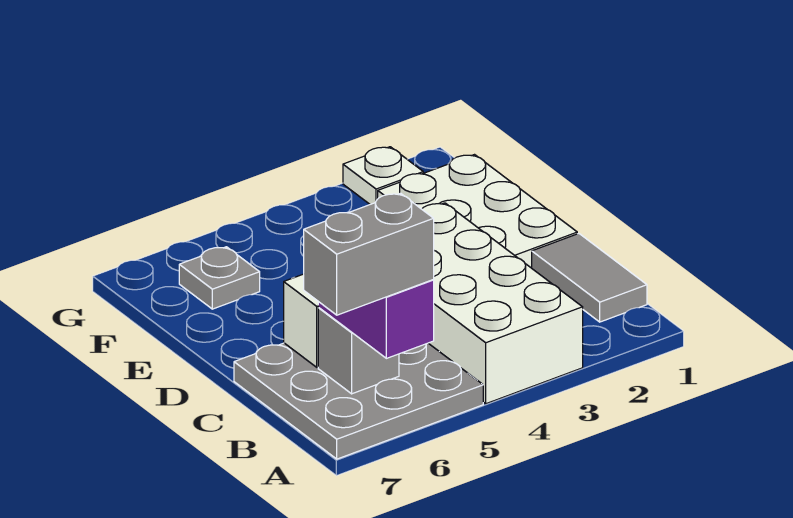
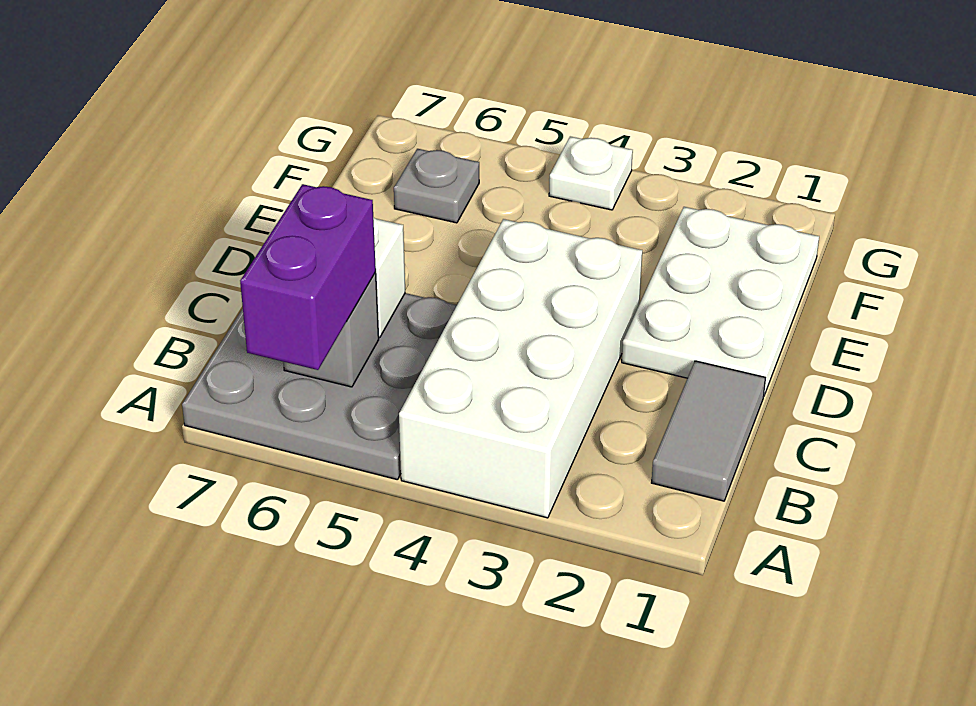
grey brick A6:A7 level 4 -> none
white plate G2 level 1 -> white plate G4 level 1

